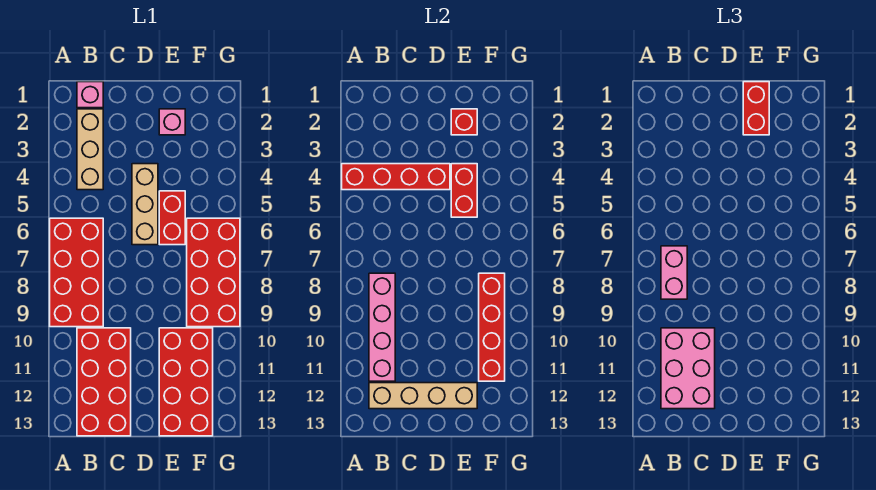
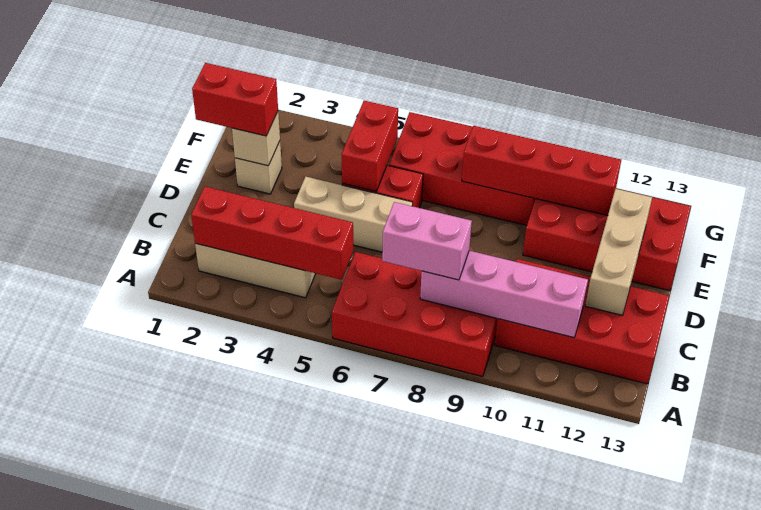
red brick A4:D4 level 2 -> red brick B2:B5 level 2
pink brick B1 level 1 -> none
pink brick B10:C12 level 3 -> none
tan brick B12:E12 level 2 -> tan brick C12:E12 level 2
pink brick E2 level 1 -> tan brick E2 level 1
red brick E2 level 2 -> tan brick E2 level 2
red brick E4:E5 level 2 -> red brick E5:F5 level 2

